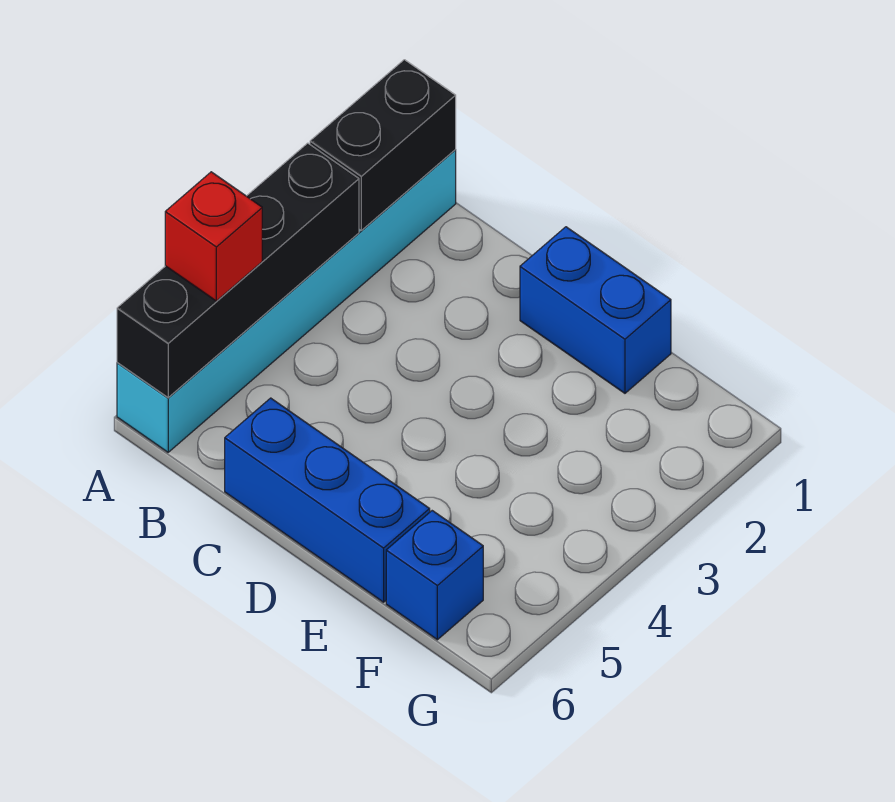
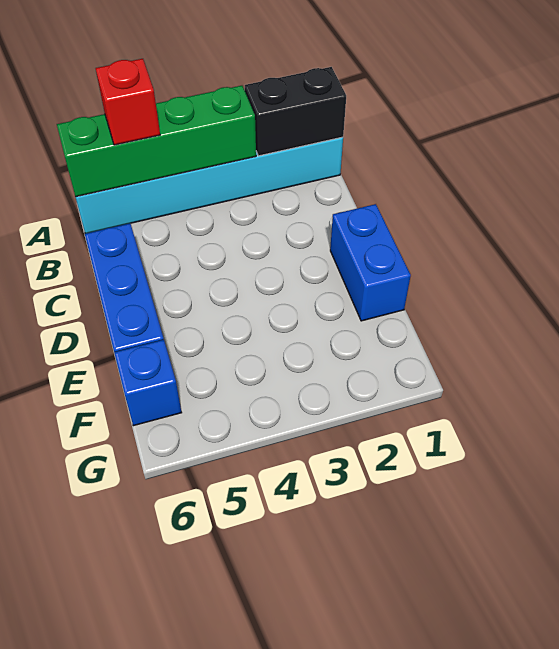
black brick A3:A6 level 2 -> green brick A3:A6 level 2

